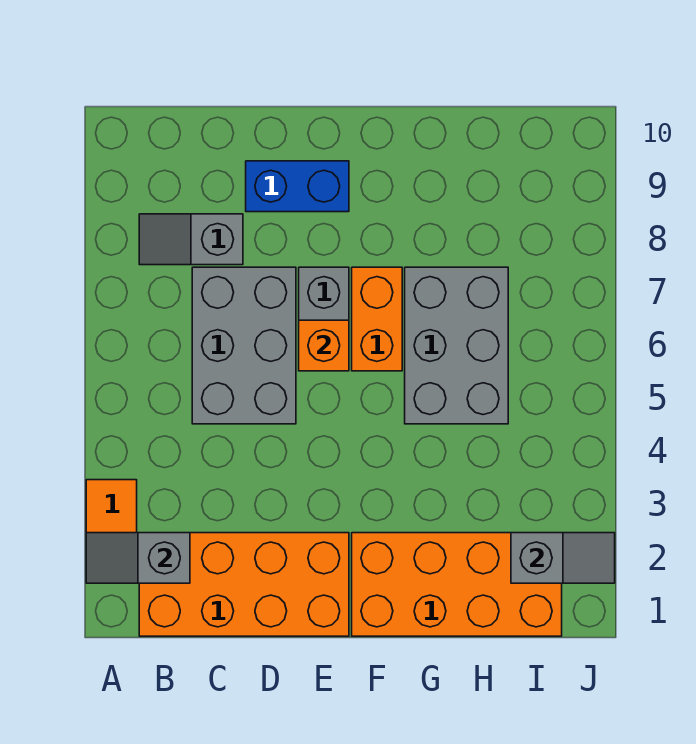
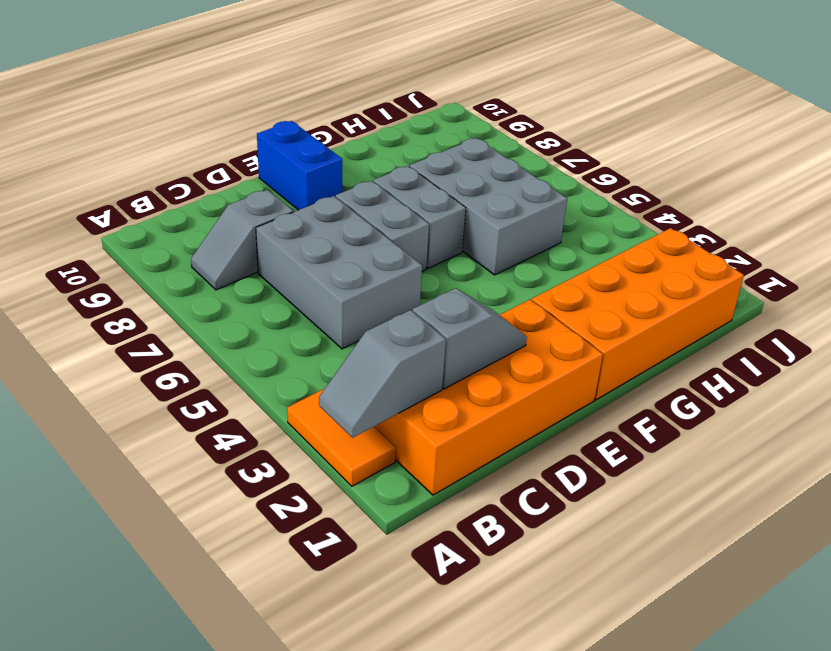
blue brick D9:E9 level 1 -> blue brick E9:E10 level 1
orange brick E6 level 2 -> none
orange brick F6:F7 level 1 -> grey brick F6:F7 level 1
grey slope I2:J2 level 2 top I -> grey slope C2:D2 level 2 top C

